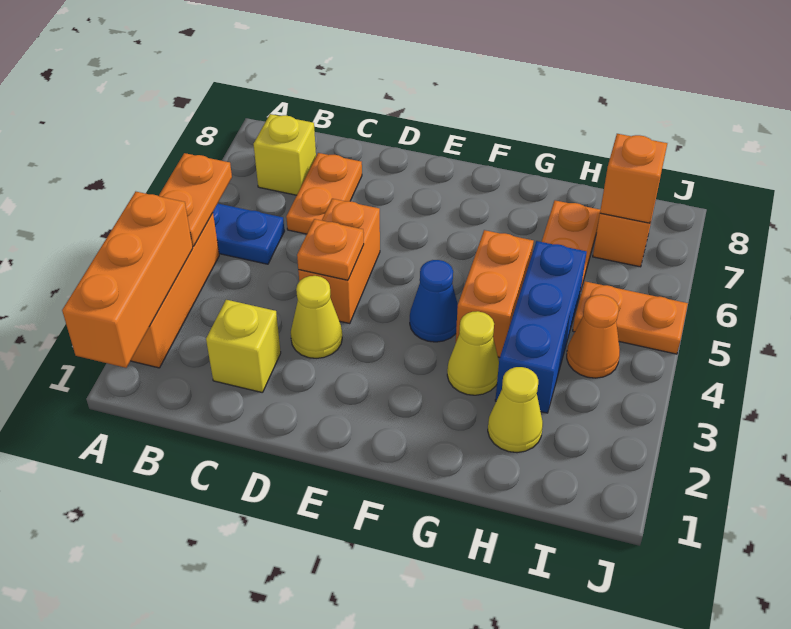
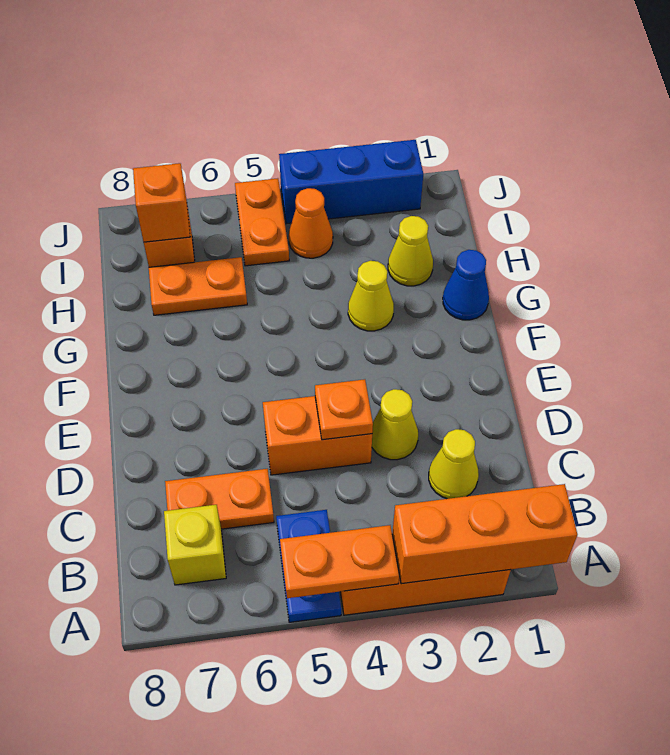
yellow brick C2 level 1 -> yellow cone C2 level 1
blue cone F4 level 1 -> blue cone G1 level 1
orange brick G4:G5 level 1 -> none
blue brick H3:H5 level 1 -> blue brick J2:J4 level 1

